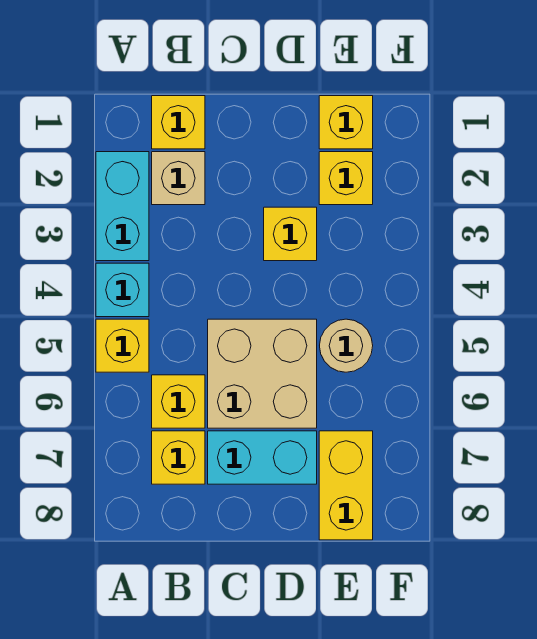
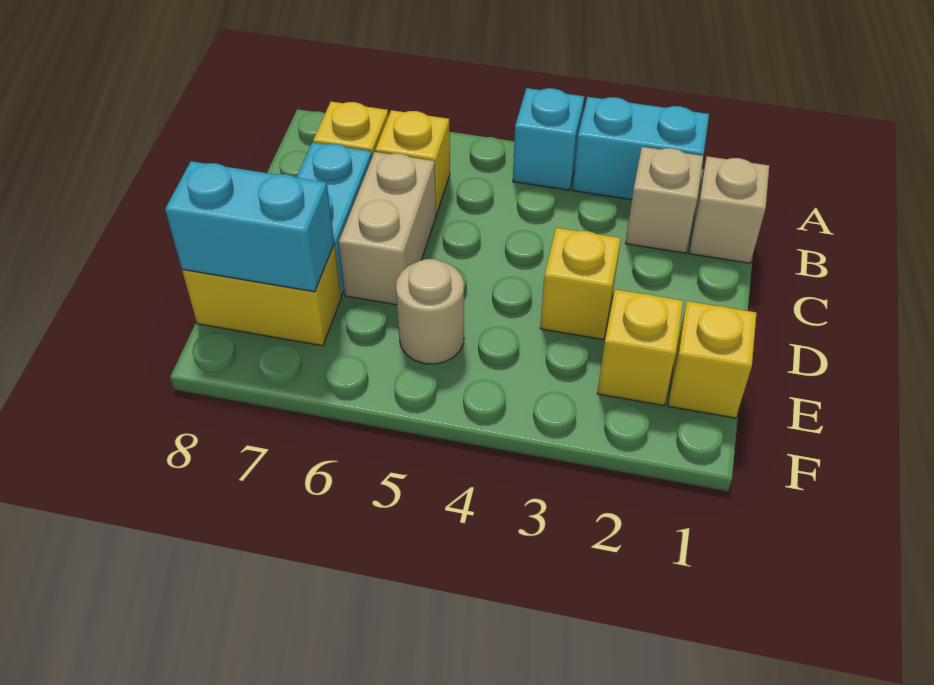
yellow brick A5 level 1 -> none
yellow brick B1 level 1 -> tan brick B1 level 1
tan brick C5:D6 level 1 -> tan brick C6:D6 level 1
none -> cyan brick E7:E8 level 2

